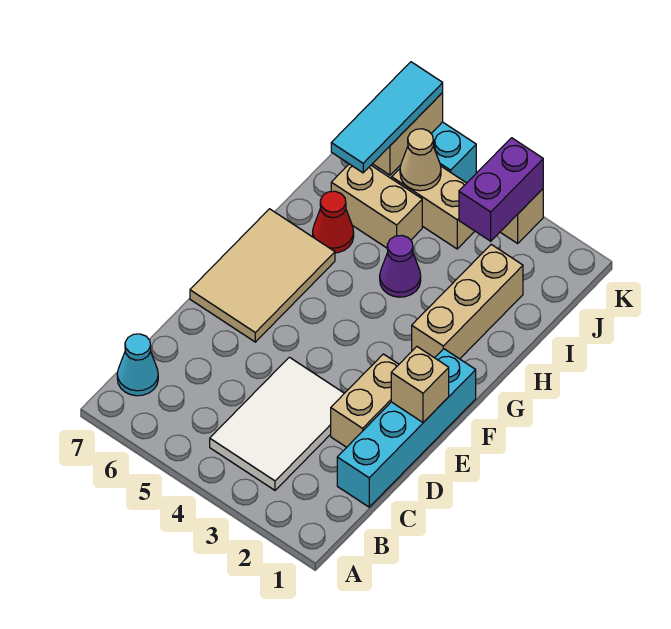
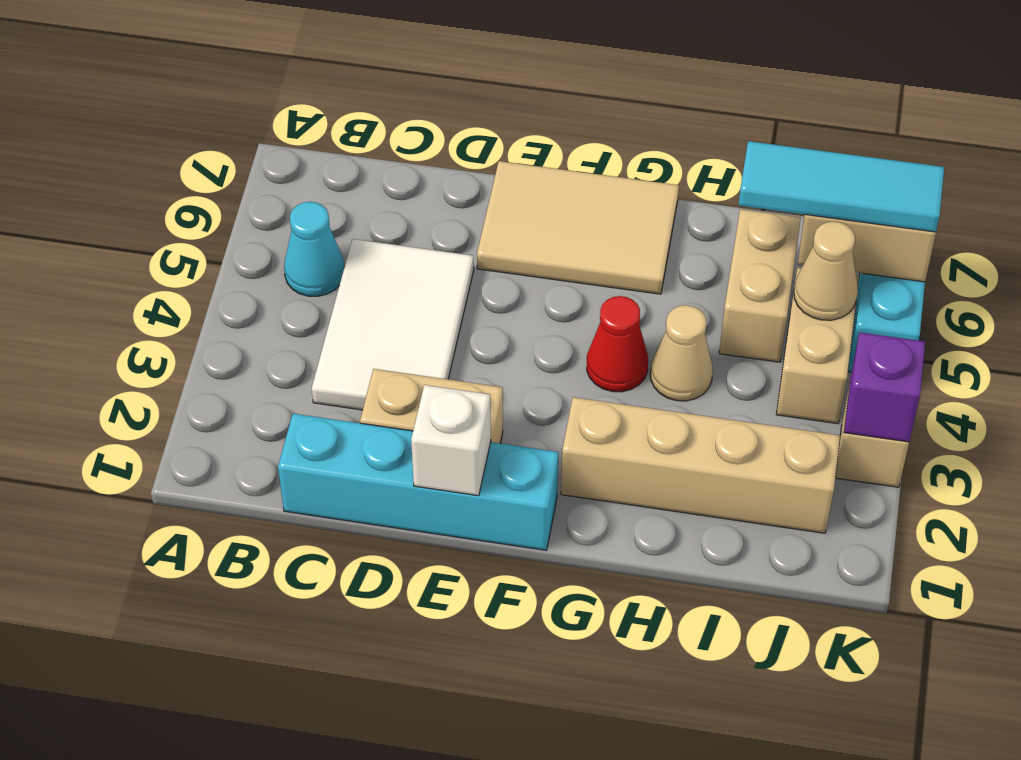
white tile B3:D4 level 1 -> white tile C3:D5 level 1
cyan cone B7 level 1 -> cyan cone B5 level 1
tan brick E1 level 2 -> white brick E1 level 2
tan brick G2:I2 level 1 -> tan brick G2:J2 level 1
purple cone H4 level 1 -> tan cone H4 level 1
red cone H6 level 1 -> red cone G4 level 1
purple brick J3:K3 level 2 -> purple brick K3 level 2

